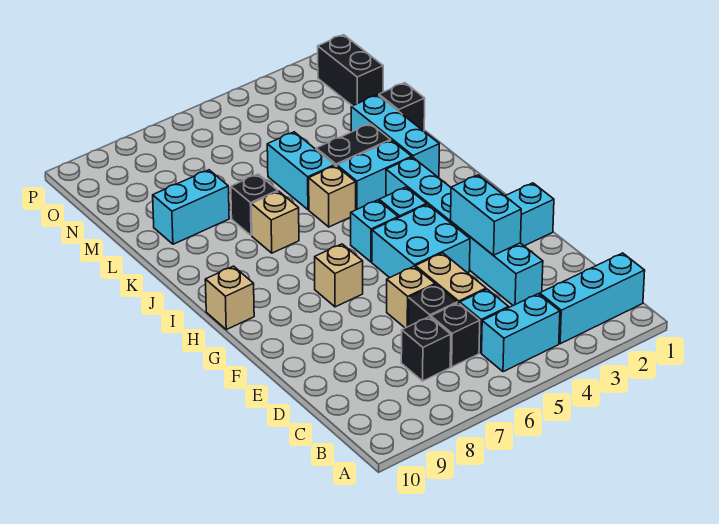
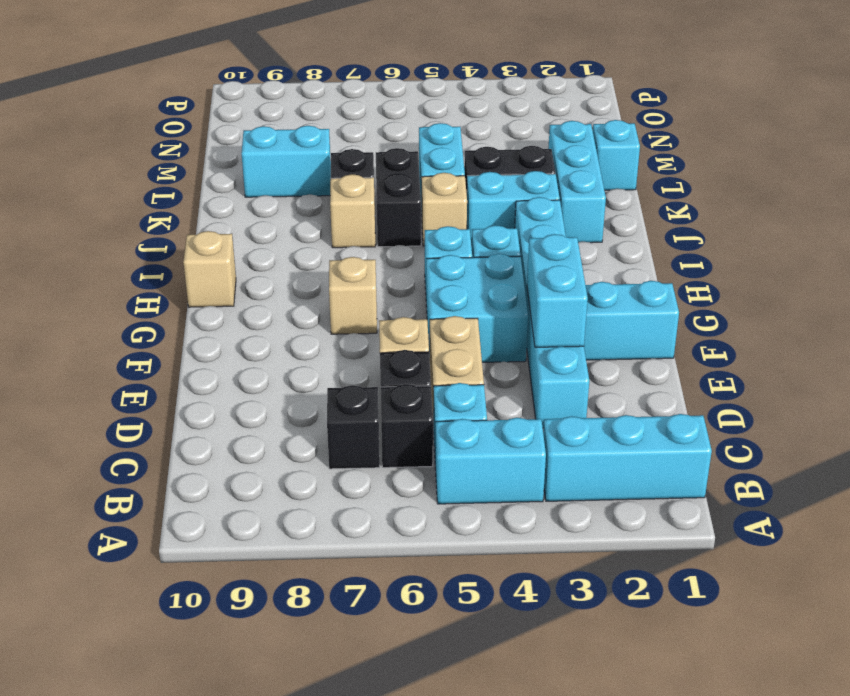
black brick L1 level 1 -> cyan brick L1 level 1
black brick N1:O1 level 1 -> black brick J6:K6 level 1

